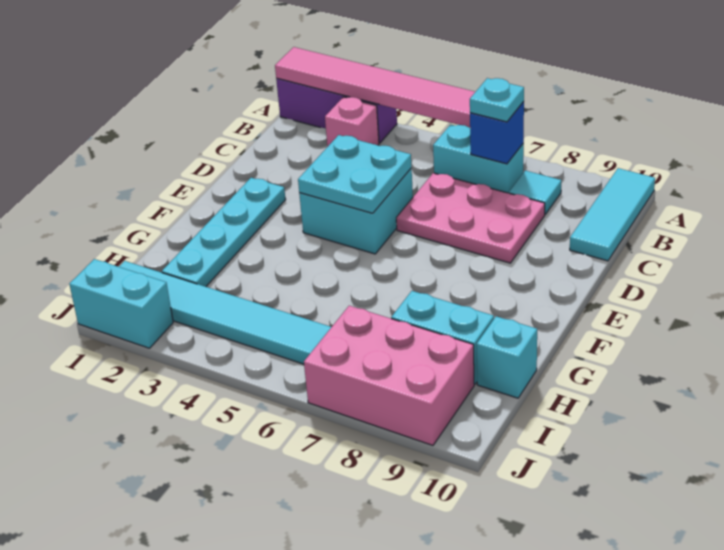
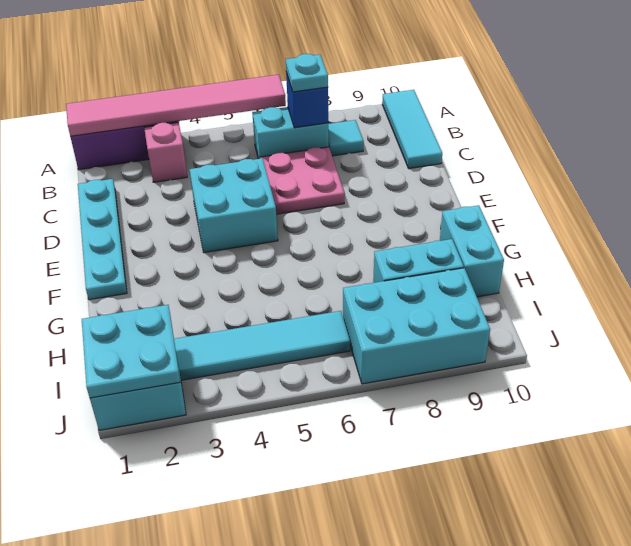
pink plate C6:D8 level 1 -> pink plate C6:D7 level 1
cyan plate D4:E5 level 2 -> cyan plate I1:J2 level 2
cyan plate E2:H2 level 1 -> cyan plate C1:F1 level 1
cyan brick H10 level 1 -> cyan brick G10:H10 level 1
pink brick I7:J9 level 1 -> cyan brick I7:J9 level 1

